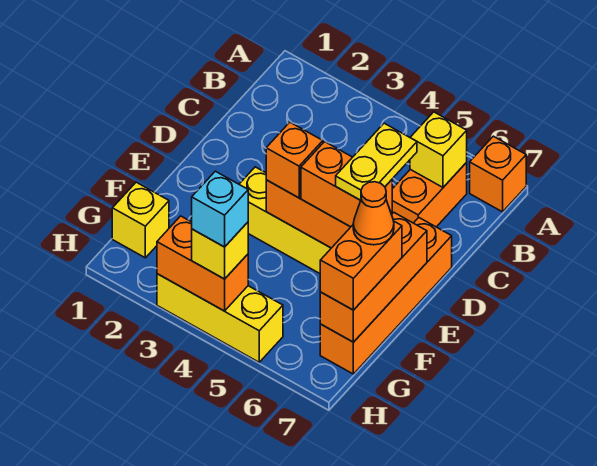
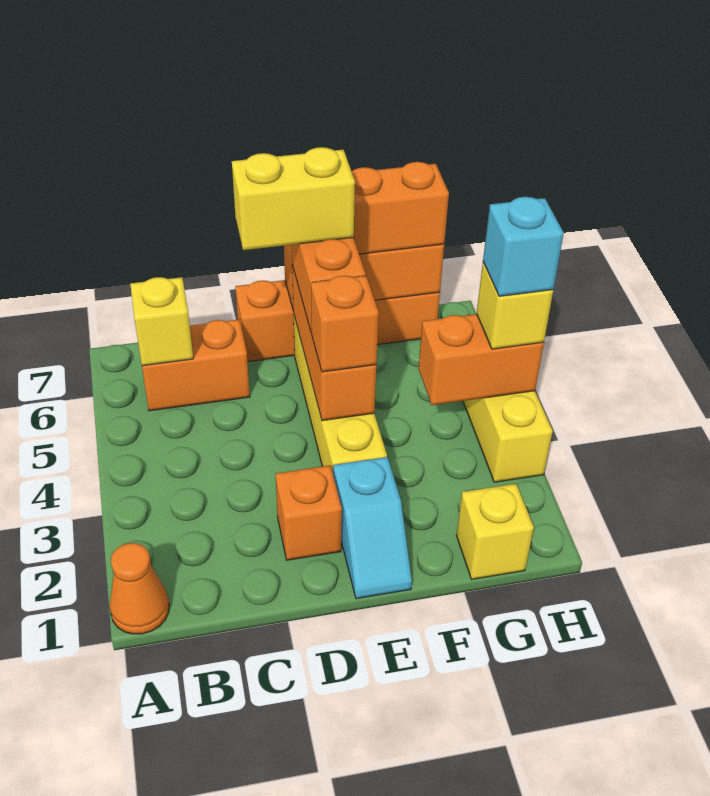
orange brick A7 level 1 -> orange brick D2 level 1
yellow plate D6:E6 level 4 -> yellow brick D6:E6 level 4
none -> cyan slope E1:E2 level 1 top 2
orange cone F7 level 4 -> orange cone A1 level 1
orange brick H3:H4 level 2 -> orange brick G4:H4 level 2

